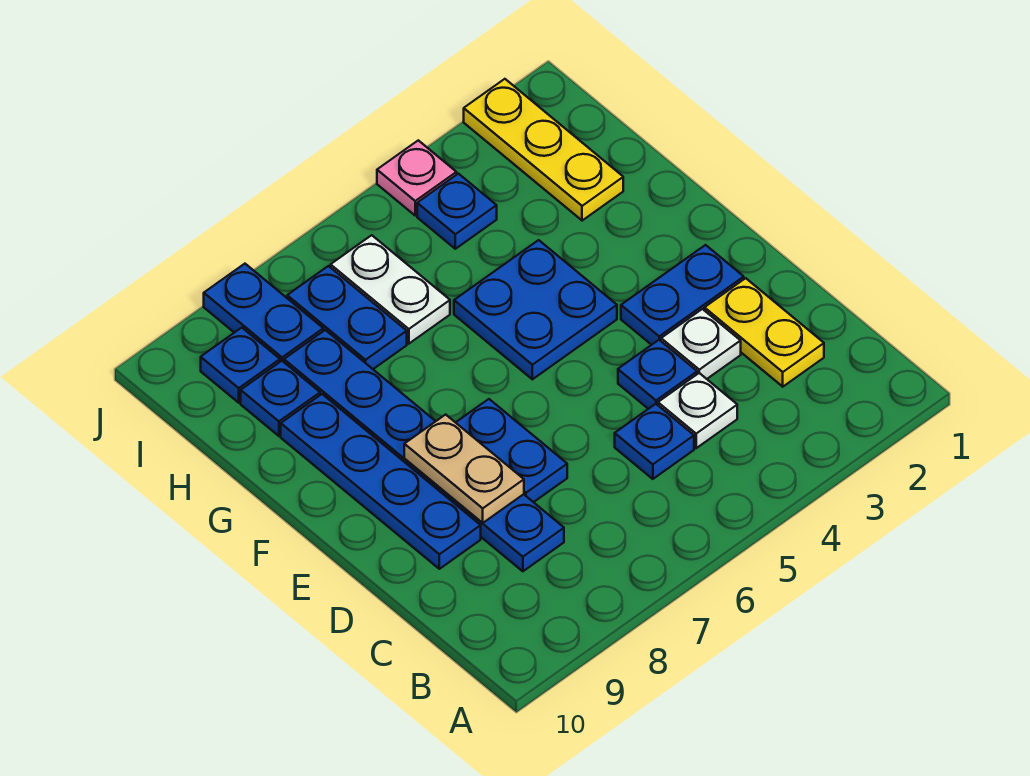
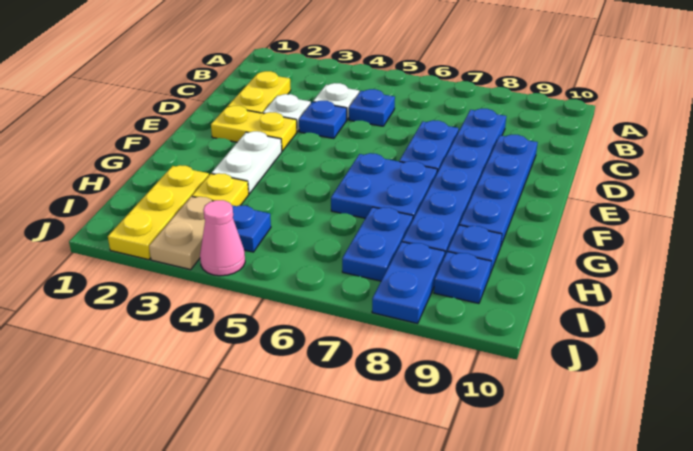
tan plate D8:E8 level 2 -> tan plate I3:J3 level 1
blue plate E2:E3 level 1 -> yellow plate E2:E3 level 1
blue plate F4:G5 level 1 -> blue plate F6:G7 level 1
none -> yellow plate H3 level 1
white plate H6:I6 level 1 -> white plate F3:G3 level 1
pink plate J4 level 1 -> pink cone J4 level 1

